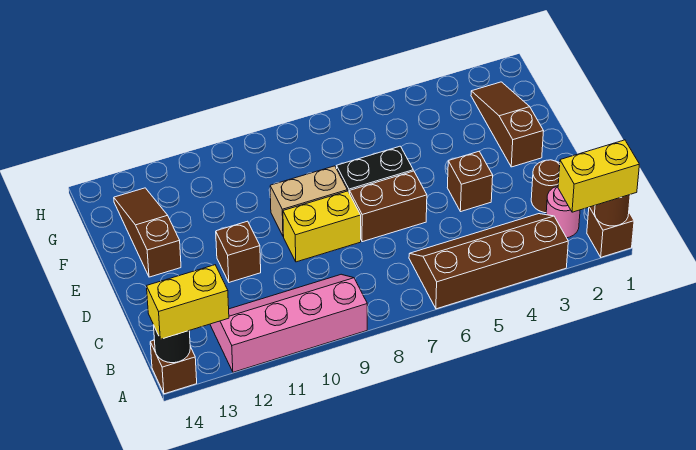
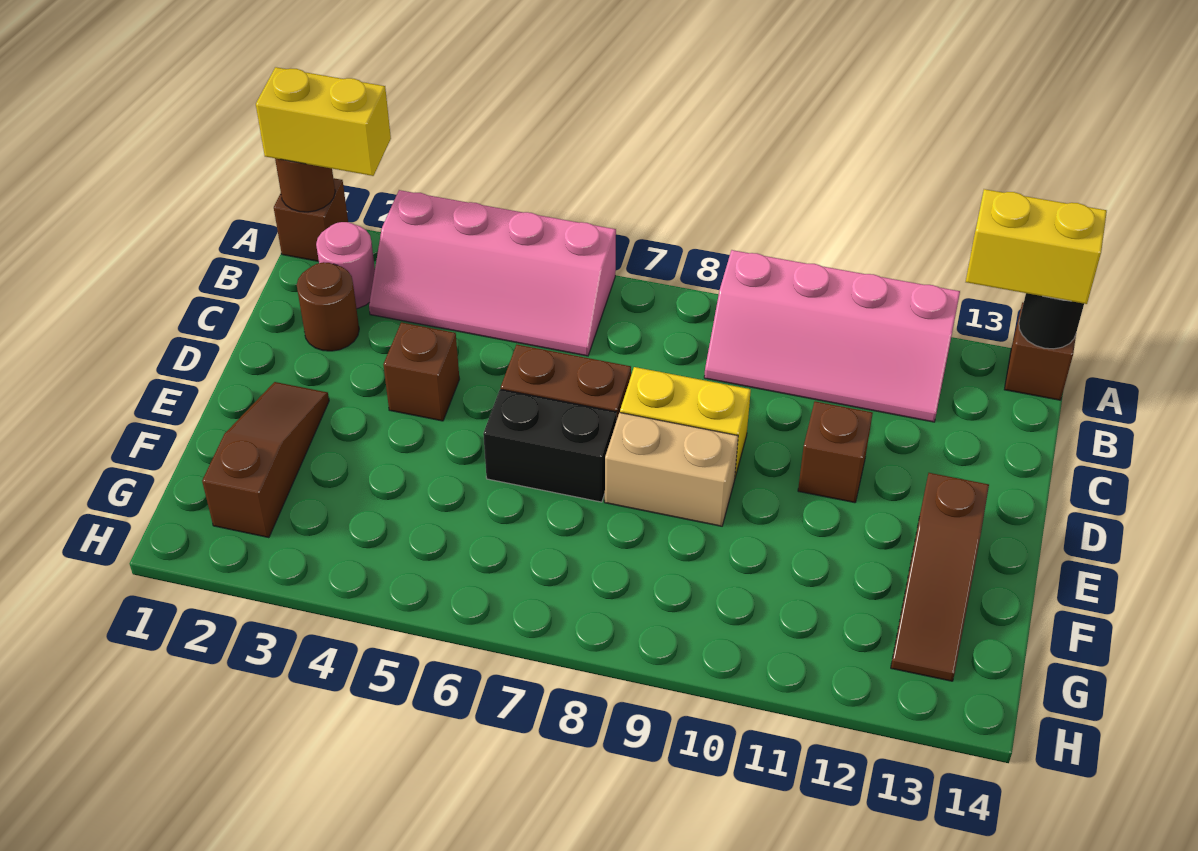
brown slope A3:B6 level 1 top A -> pink slope A3:B6 level 1 top A
brown slope E2:G2 level 1 top E -> brown slope E2:G2 level 1 top G

